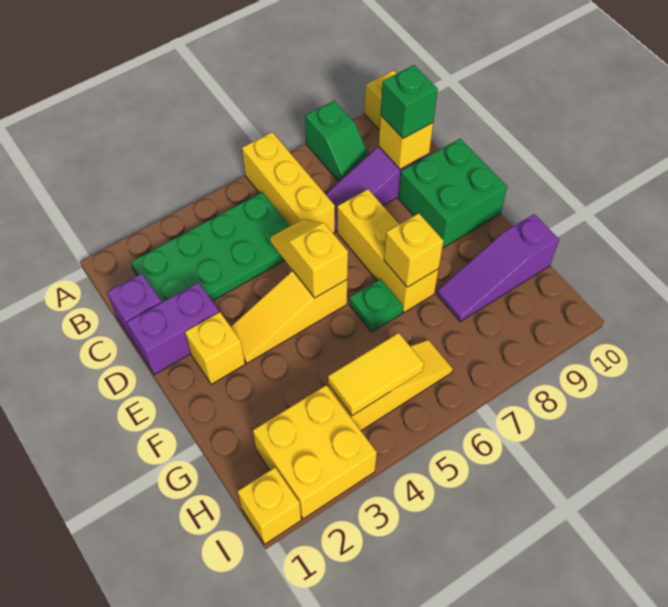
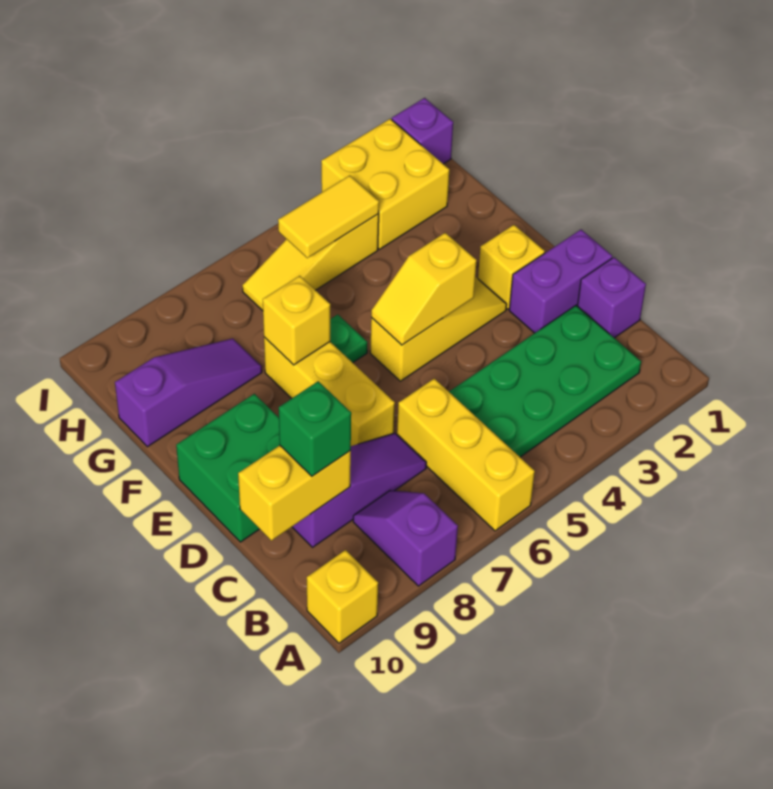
green slope A8:B8 level 1 top A -> purple slope A8:B8 level 1 top A
yellow brick C9 level 2 -> yellow brick C9:C10 level 2
yellow slope D5:E5 level 2 top E -> yellow slope E4:E5 level 2 top 4
yellow brick I1 level 1 -> purple brick I1 level 1

